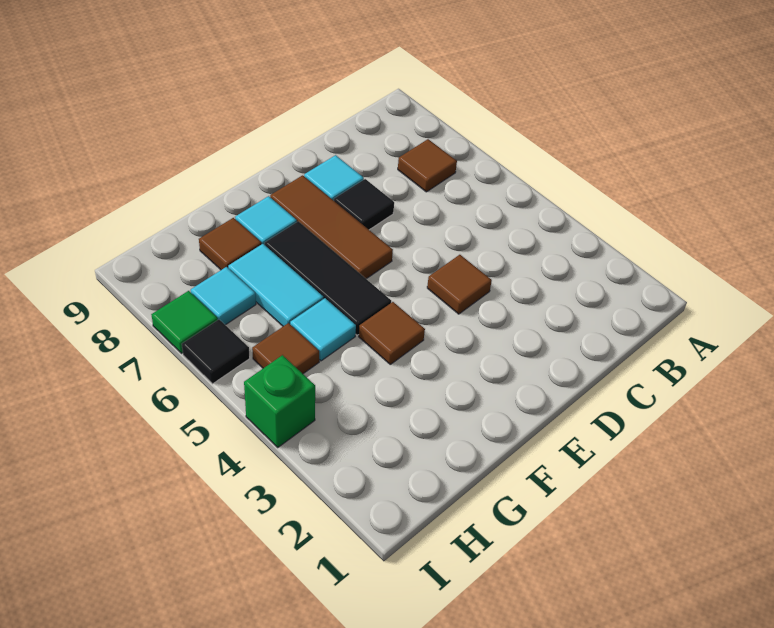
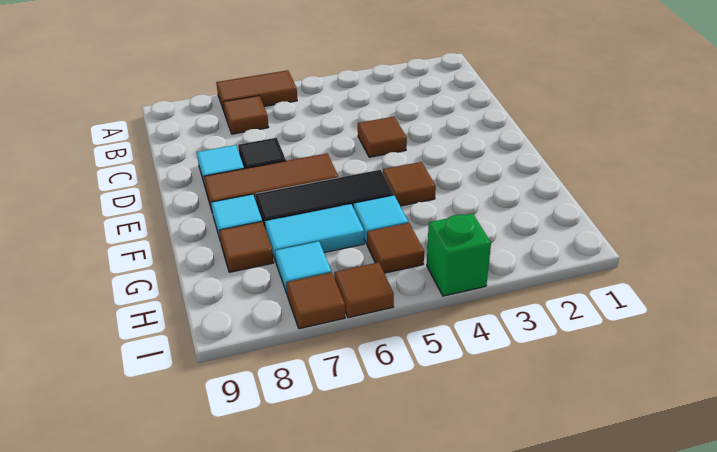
none -> brown tile A6:A7 level 1
black tile I6 level 1 -> brown tile I6 level 1
green tile I7 level 1 -> brown tile I7 level 1

